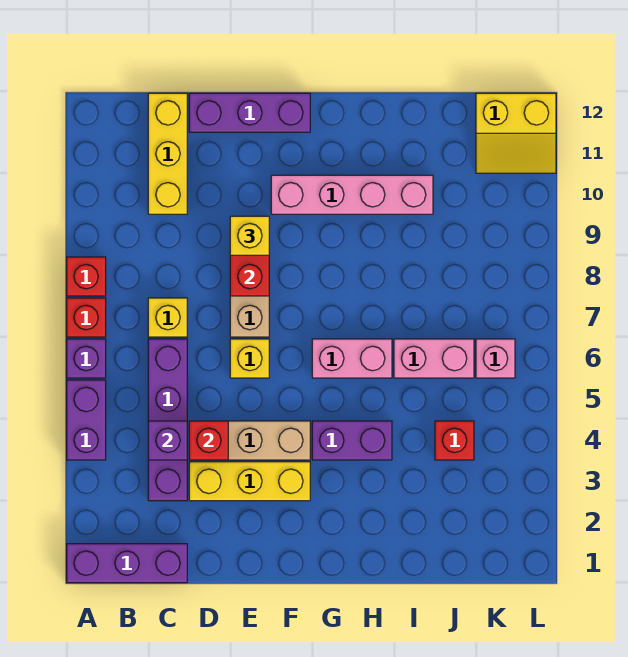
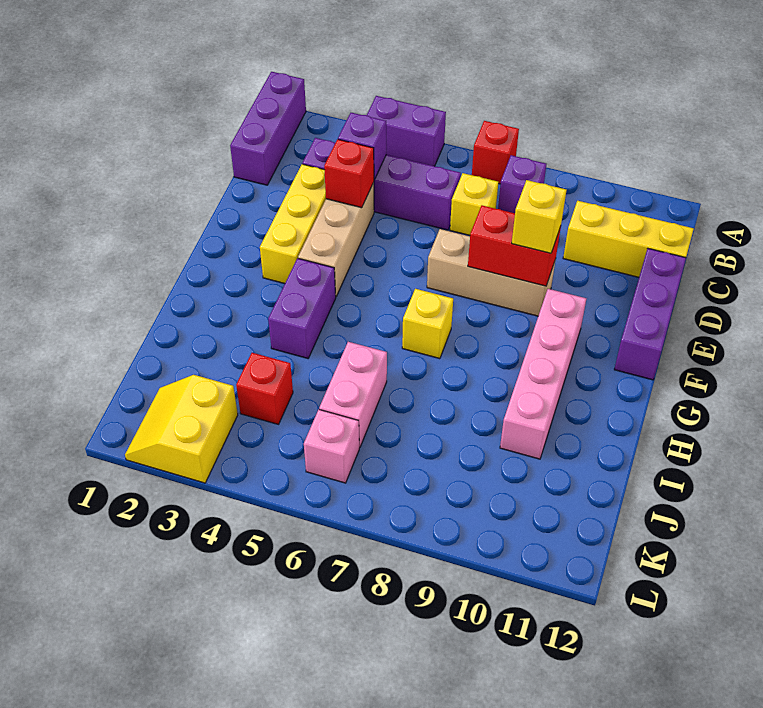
purple brick A6 level 1 -> purple brick B8 level 1
red brick A8 level 1 -> none
yellow brick E6 level 1 -> yellow brick G7 level 1
pink brick G6:H6 level 1 -> none
yellow slope K11:L12 level 1 top 12 -> yellow slope K2:L3 level 1 top 3

